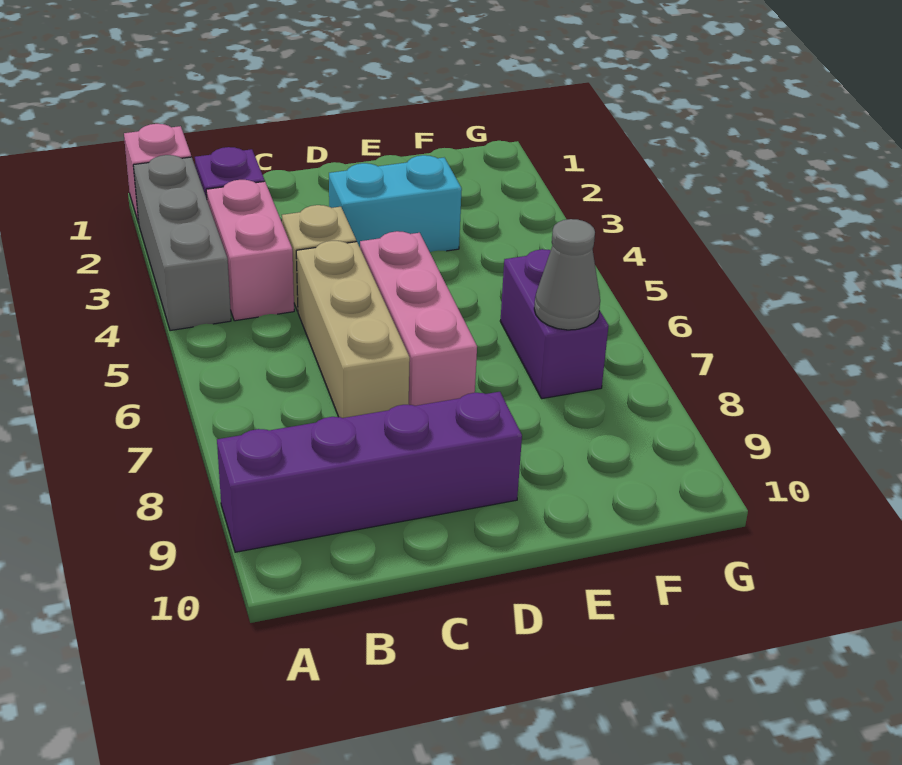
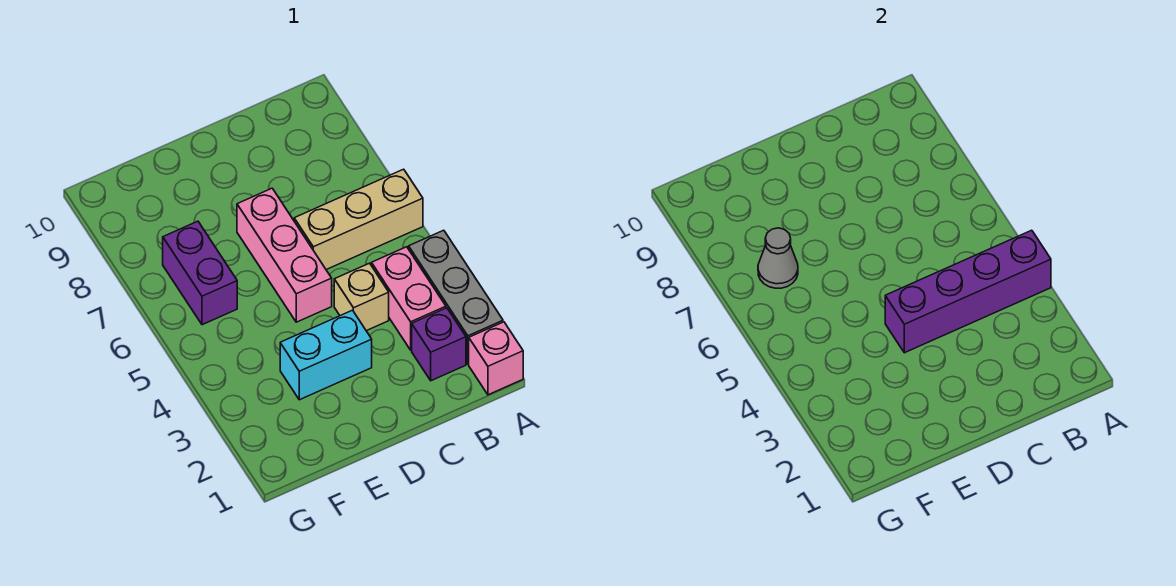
purple brick A9:D9 level 1 -> purple brick A4:D4 level 2
tan brick C5:C7 level 1 -> tan brick A6:C6 level 1

